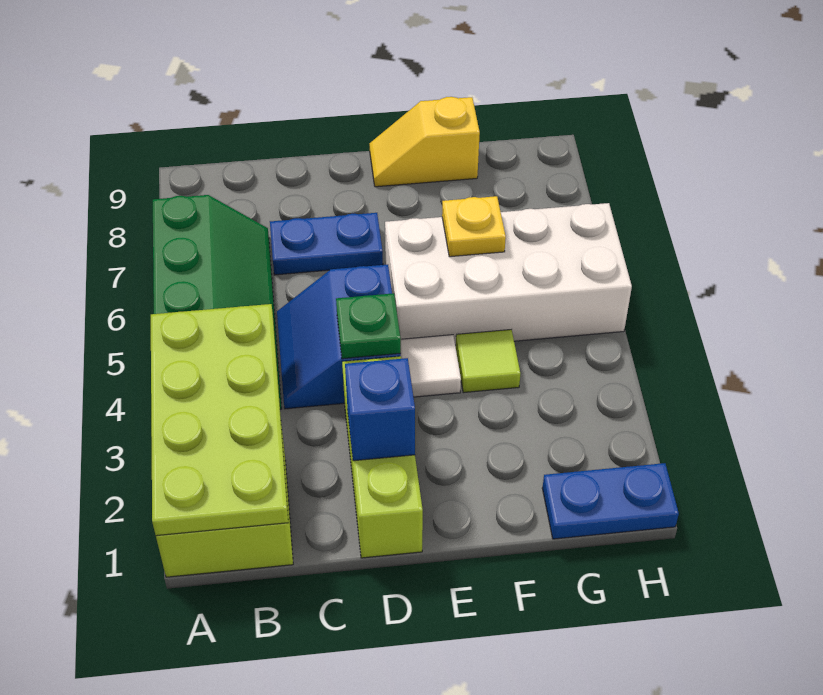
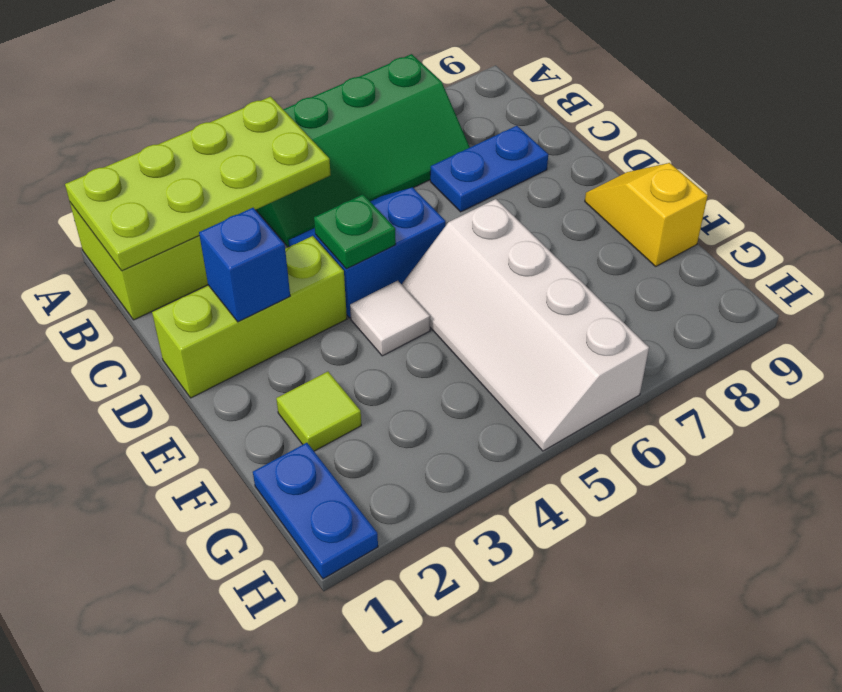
blue plate C7:D7 level 1 -> blue plate C7:C8 level 1
white brick E5:H6 level 1 -> white slope E5:H6 level 1 top 6
lime tile F4 level 1 -> lime tile F2 level 1
yellow plate F6 level 2 -> none

